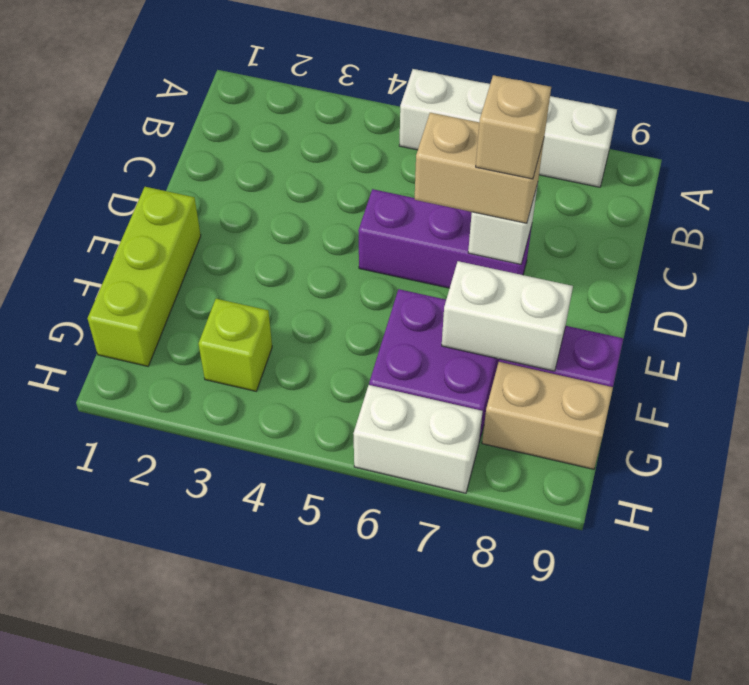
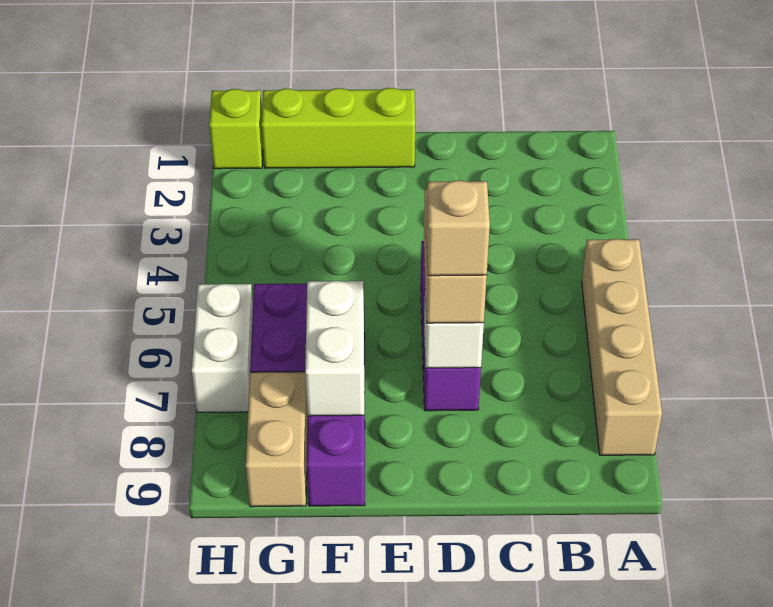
white brick A5:A8 level 1 -> tan brick A5:A8 level 1
lime brick G3 level 1 -> lime brick H1 level 1

